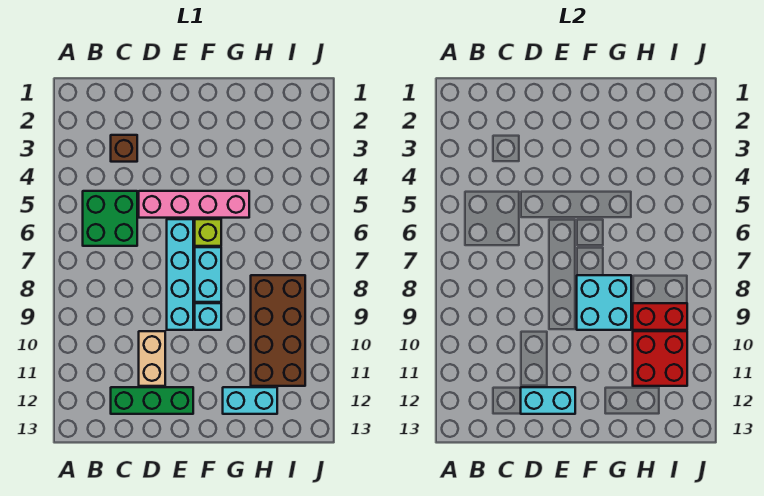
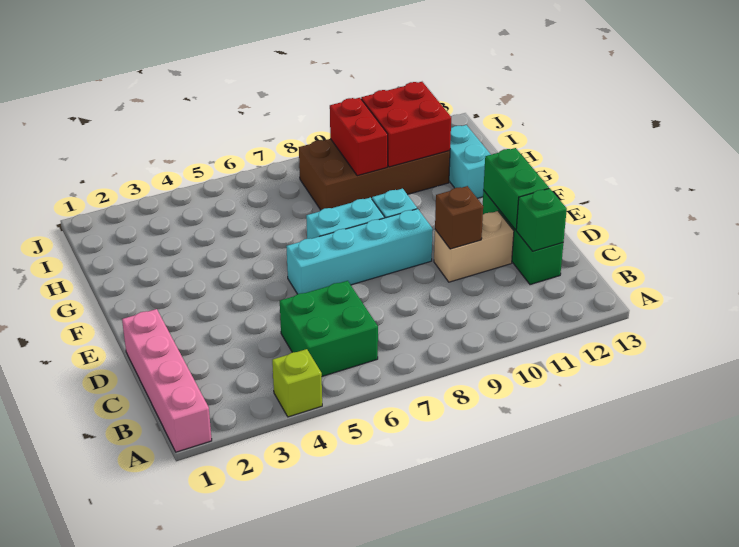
brown brick C3 level 1 -> brown brick D10 level 2
none -> green brick C12 level 2
pink brick D5:G5 level 1 -> pink brick A1:D1 level 1
cyan brick D12:E12 level 2 -> green brick D12:E12 level 2
lime brick F6 level 1 -> lime brick A4 level 1
cyan brick F8:G9 level 2 -> none

